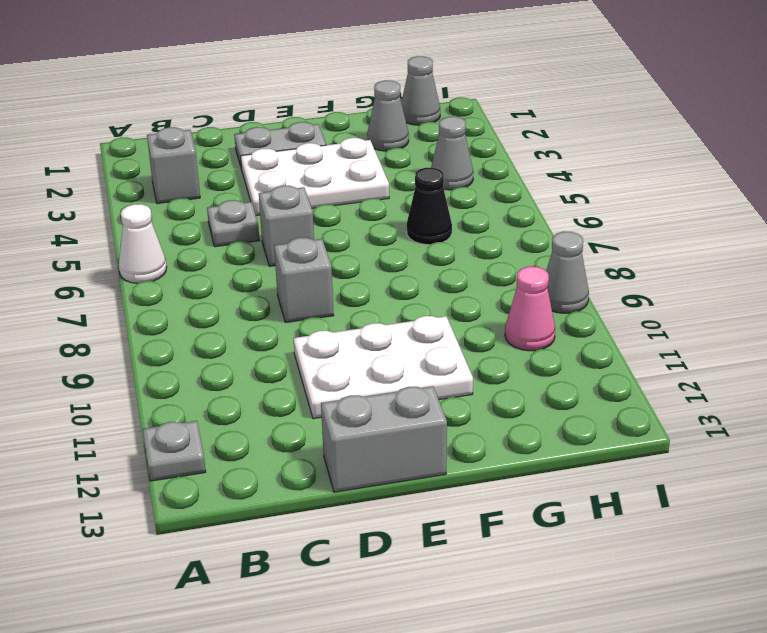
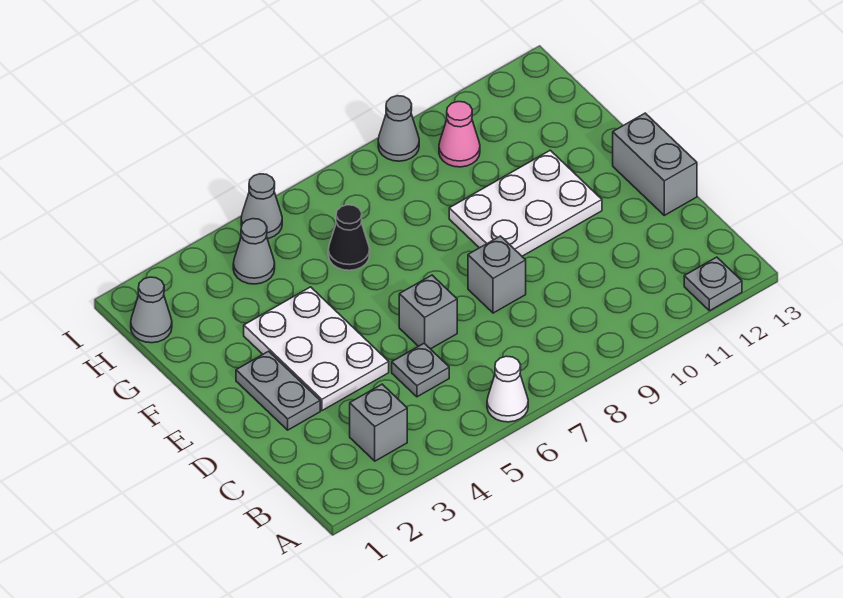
white plate D10:F11 level 1 -> white plate E9:F11 level 1
grey cone G2 level 1 -> grey cone I5 level 1

